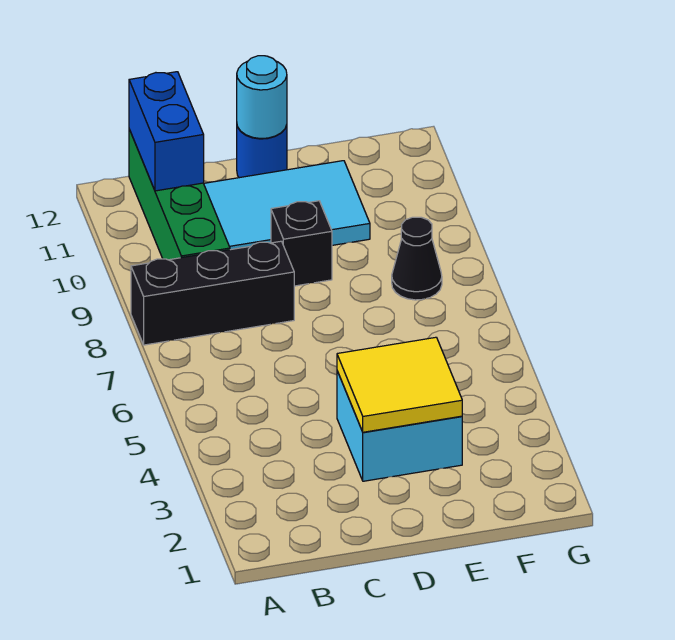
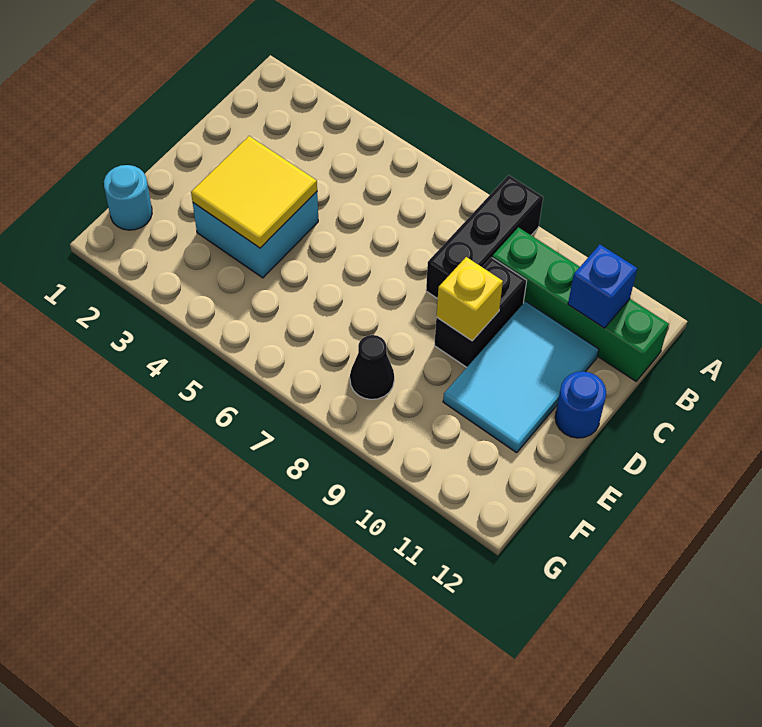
blue brick B11:B12 level 2 -> blue brick B11 level 2
black brick D9 level 1 -> black brick C9:D9 level 1
none -> yellow brick D9 level 2
cyan round brick D12 level 2 -> cyan round brick F1 level 1

